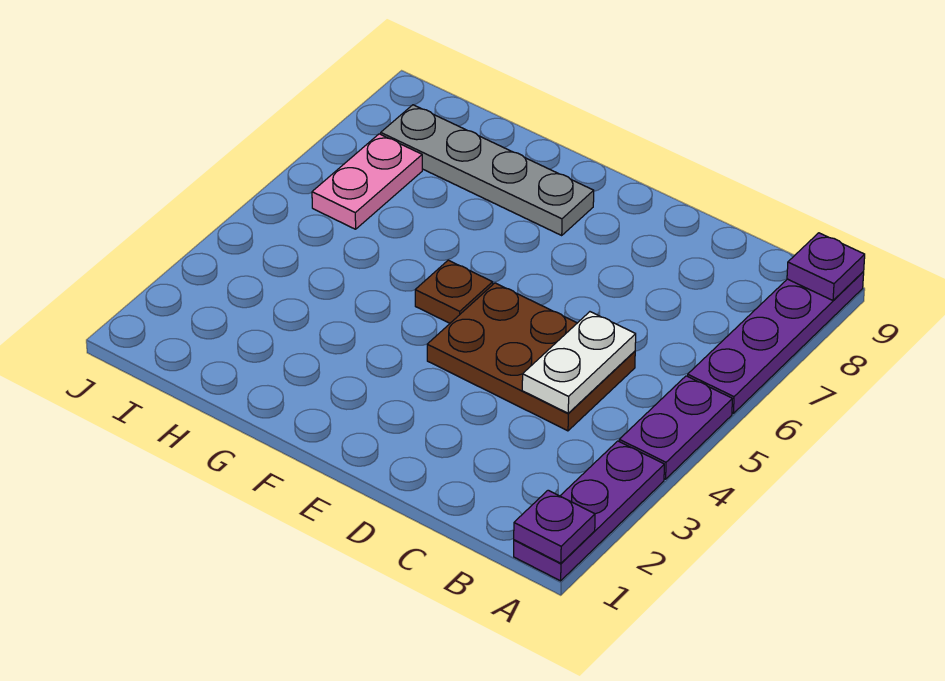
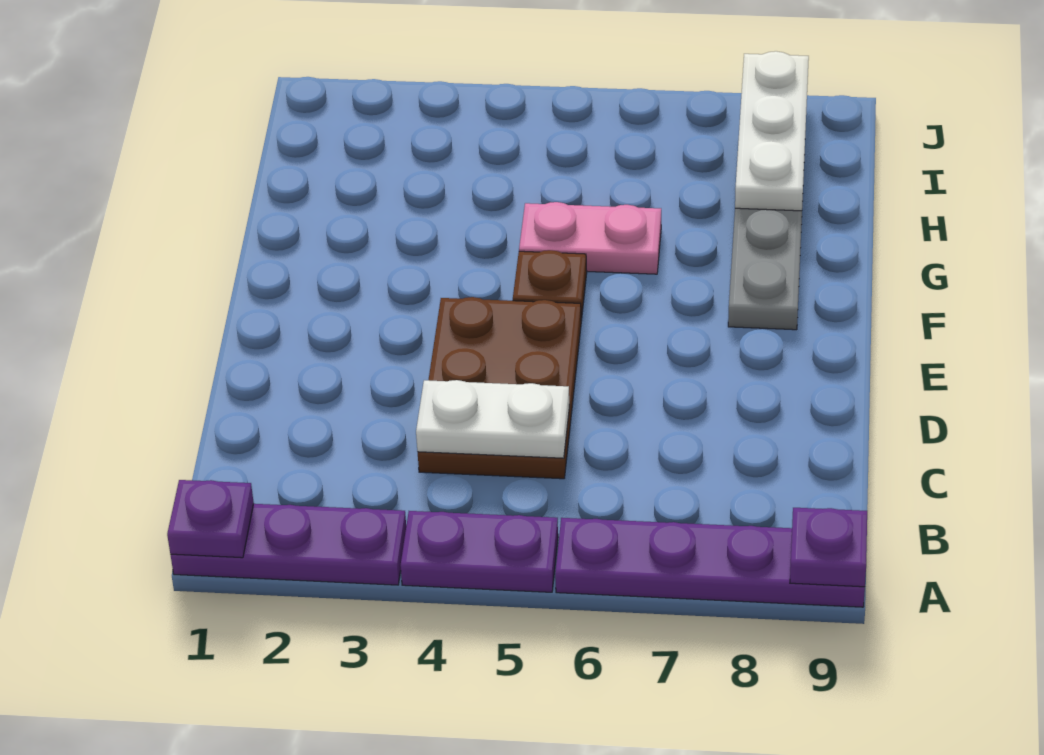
none -> white plate H8:J8 level 2
pink plate I6:I7 level 1 -> pink plate G5:G6 level 1

